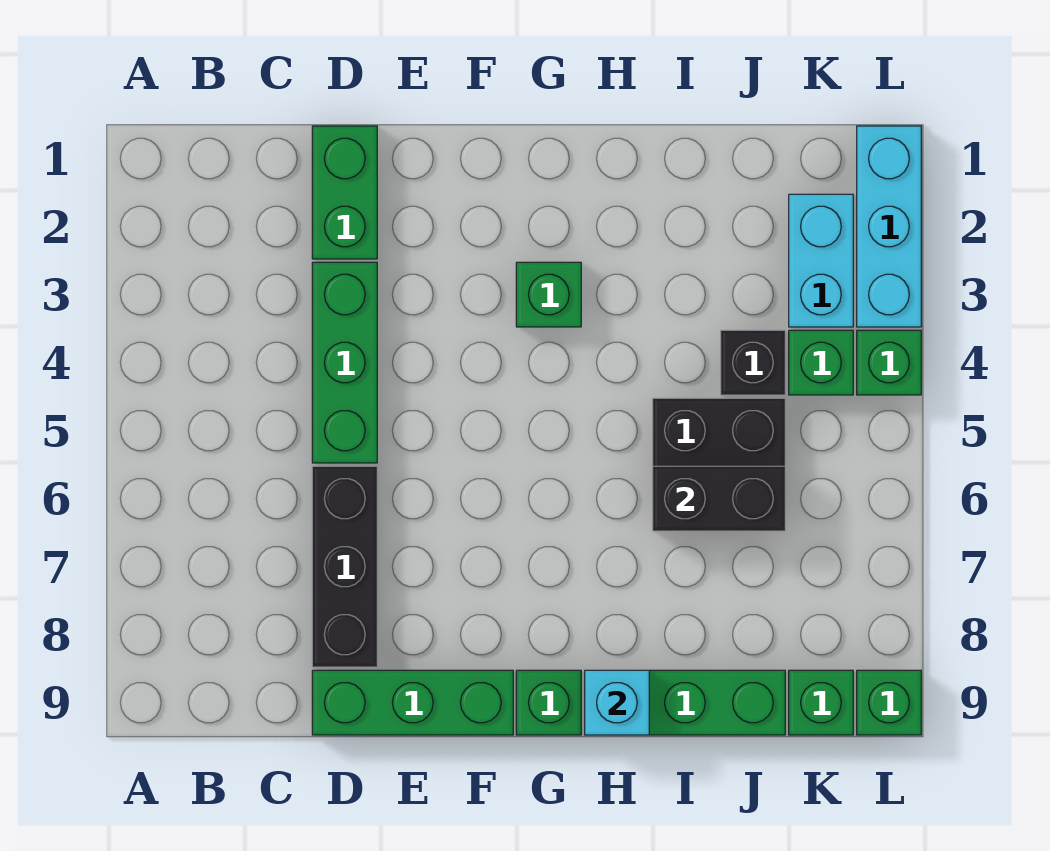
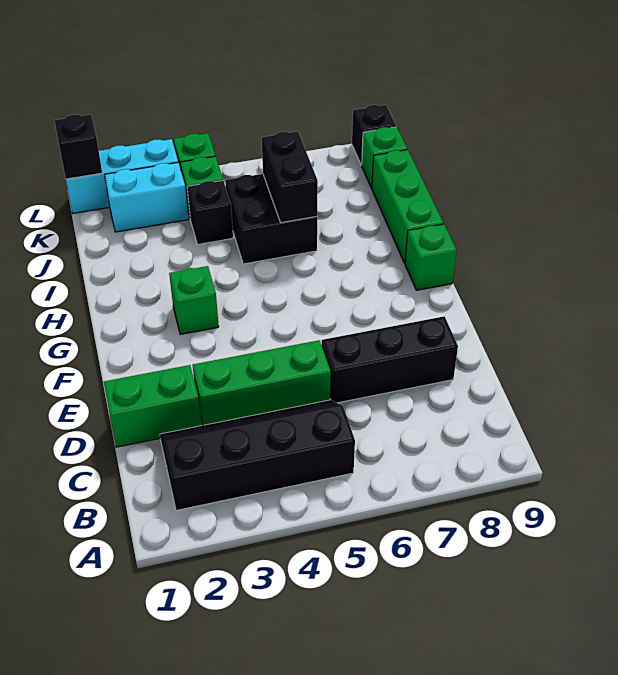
none -> black slope B2:C5 level 1 top B
green brick D9:F9 level 1 -> none
cyan brick H9 level 2 -> none
none -> black brick L1 level 2
green brick L9 level 1 -> black brick L9 level 1

